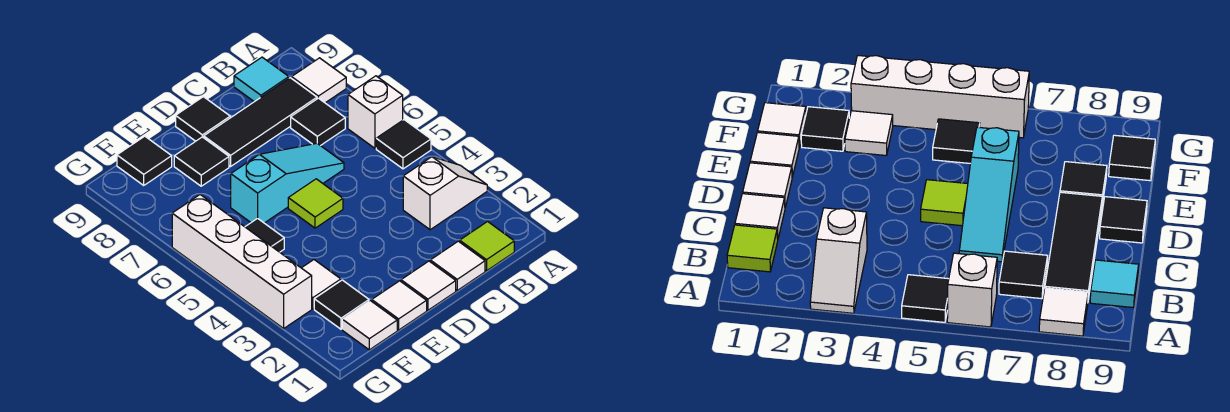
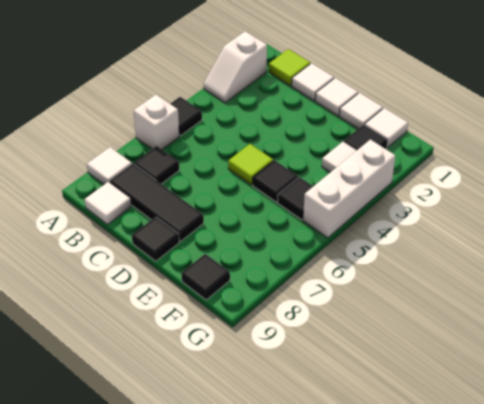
white slope A3:B3 level 1 top B -> white slope A2:A3 level 1 top 2
cyan tile B9 level 1 -> white tile B9 level 1
cyan slope C6:E6 level 1 top E -> none
black tile E8 level 1 -> black tile E5 level 1
white brick G3:G6 level 1 -> white brick G3:G5 level 1

